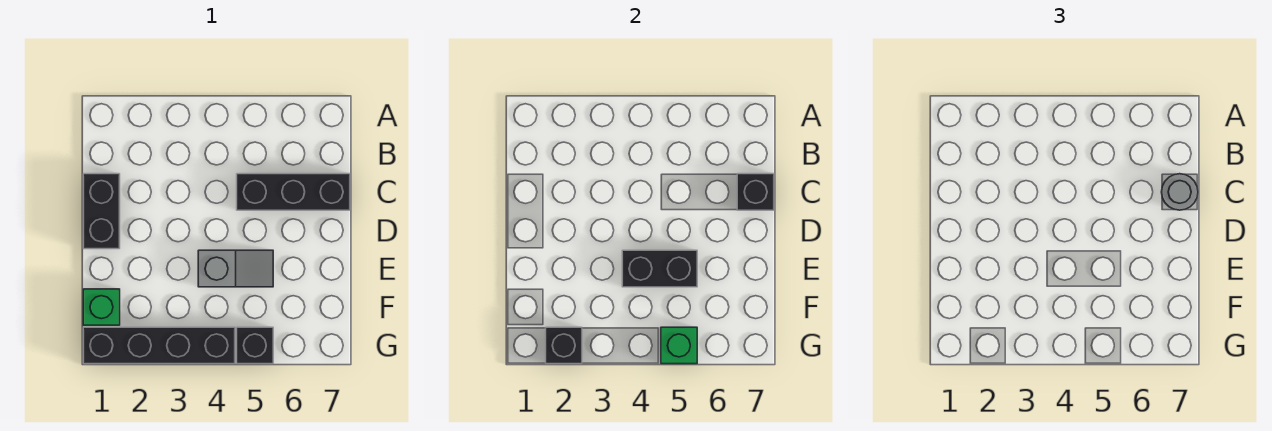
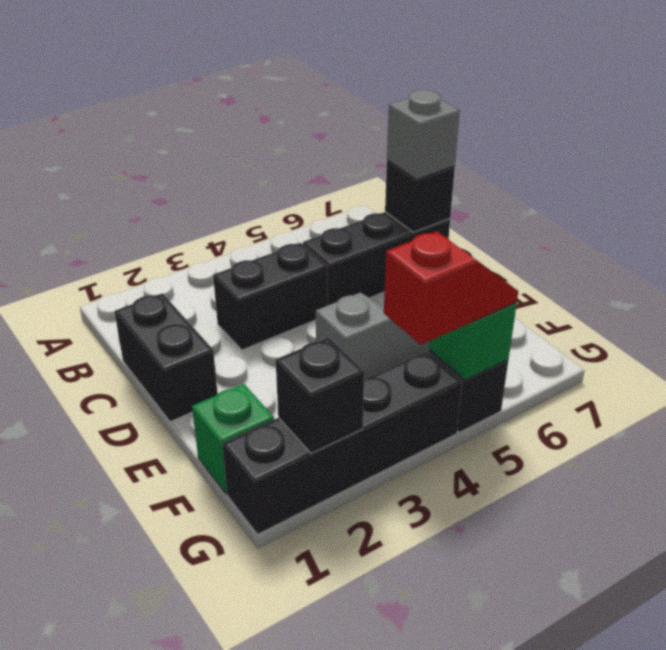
grey round brick C7 level 3 -> grey brick C7 level 3
black brick E4:E5 level 2 -> black brick C3:C4 level 1
none -> red slope G4:G5 level 3 top 4

